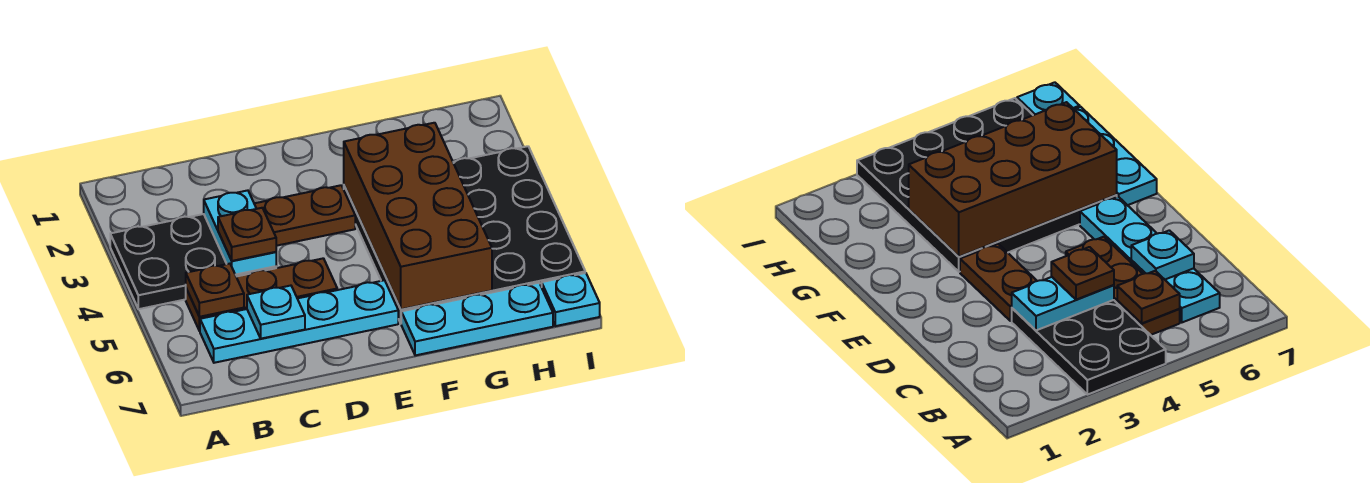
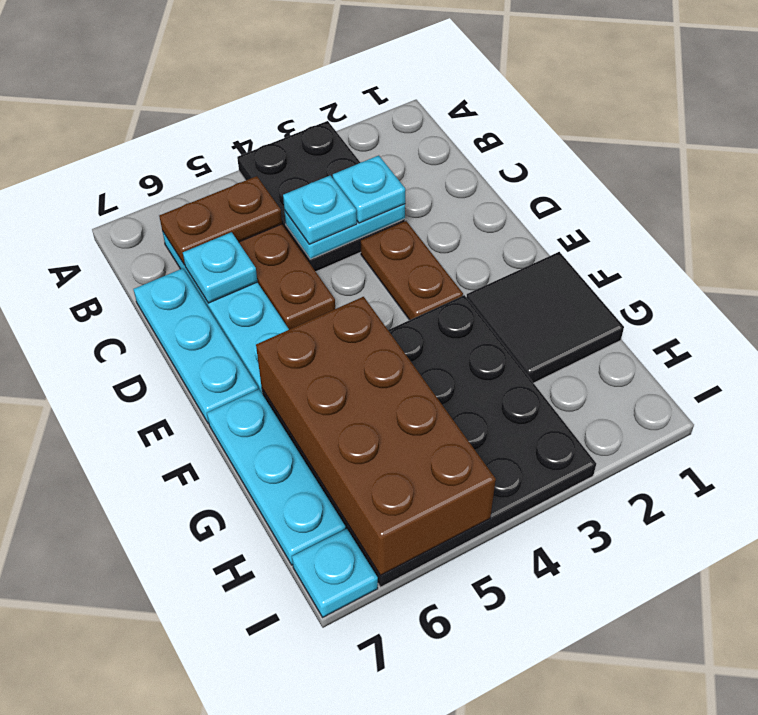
brown plate B5 level 2 -> brown plate B5:B6 level 2
none -> cyan plate C3 level 3
brown plate C4 level 3 -> cyan plate C4 level 3
none -> cyan plate C7:E7 level 1
none -> black tile F1:G2 level 1
brown brick F3:G6 level 2 -> brown brick F5:I6 level 2

